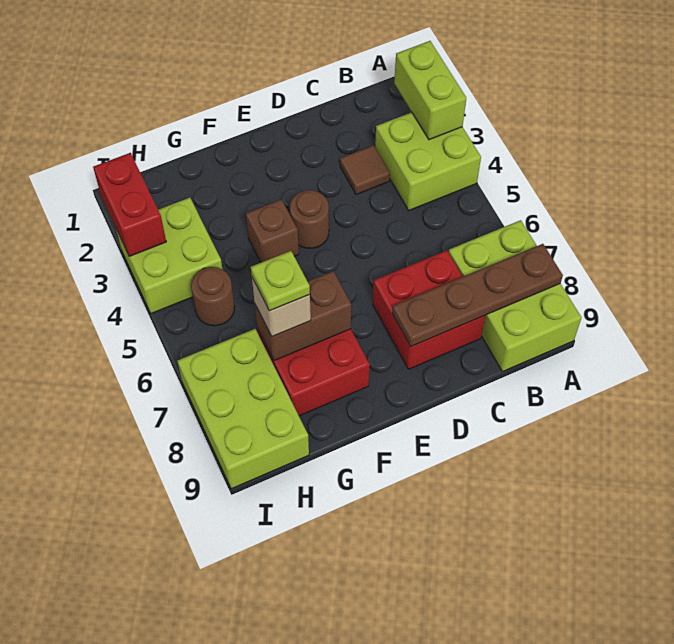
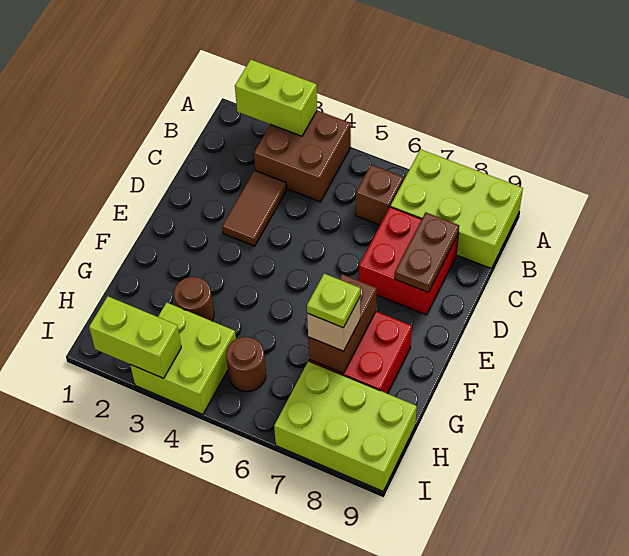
lime brick A3:B4 level 1 -> brown brick A3:B4 level 1
brown plate A8:D8 level 2 -> brown plate C8:D8 level 2
brown tile C3 level 1 -> brown tile C3:D3 level 1
brown round brick E4 level 1 -> brown round brick G3 level 1
brown brick F4 level 1 -> brown brick B6 level 1
red brick I2:I3 level 2 -> lime brick I2:I3 level 2

